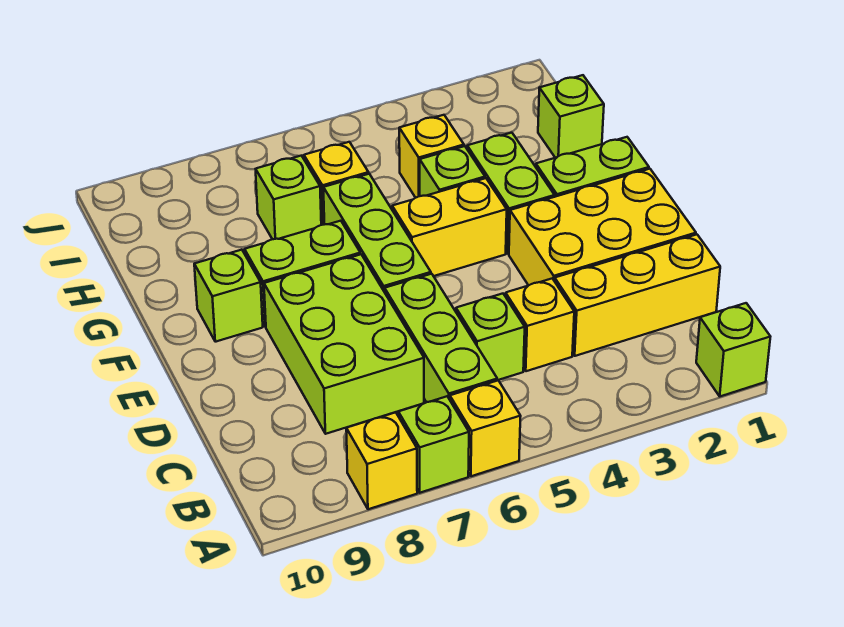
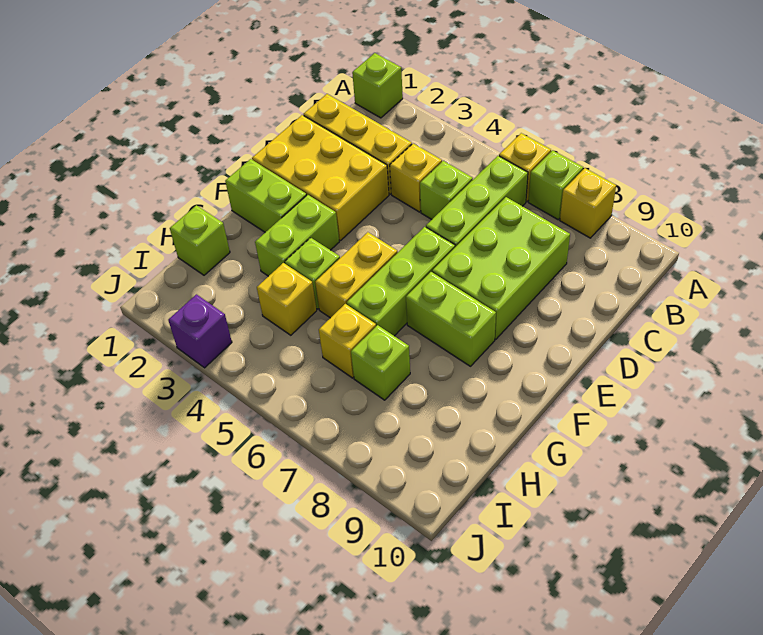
yellow brick F4:F5 level 1 -> yellow brick F5:G5 level 1
lime brick F9 level 1 -> none
none -> purple brick J3 level 1

